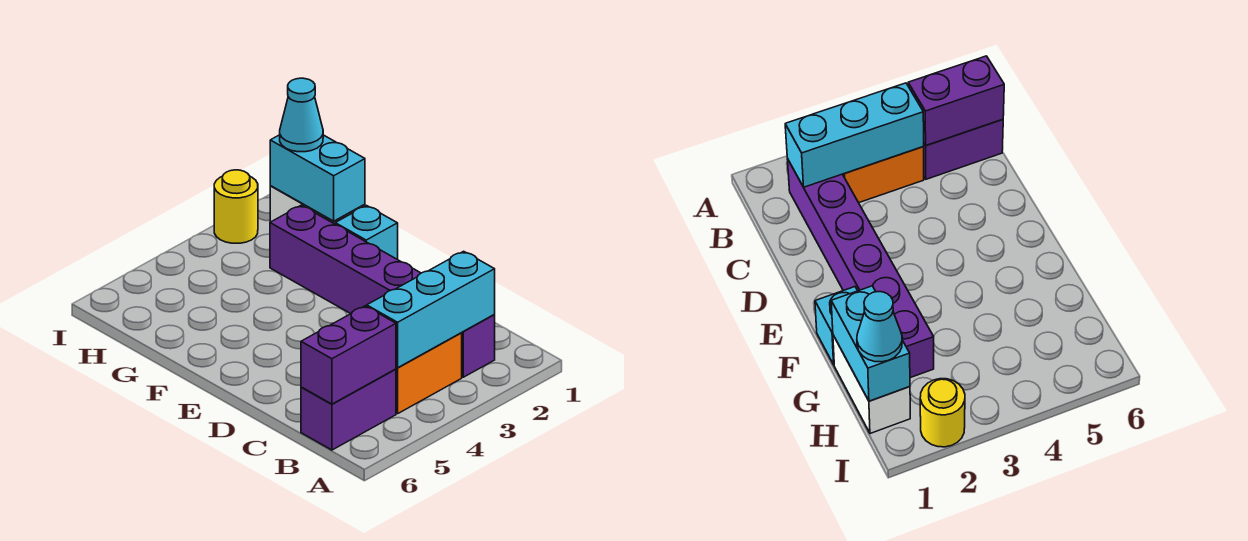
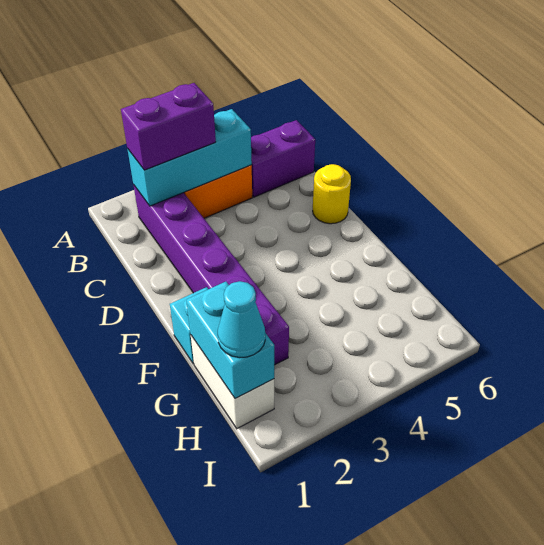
purple brick B5:B6 level 2 -> purple brick B2:B3 level 3
yellow round brick I2 level 1 -> yellow round brick D6 level 1

